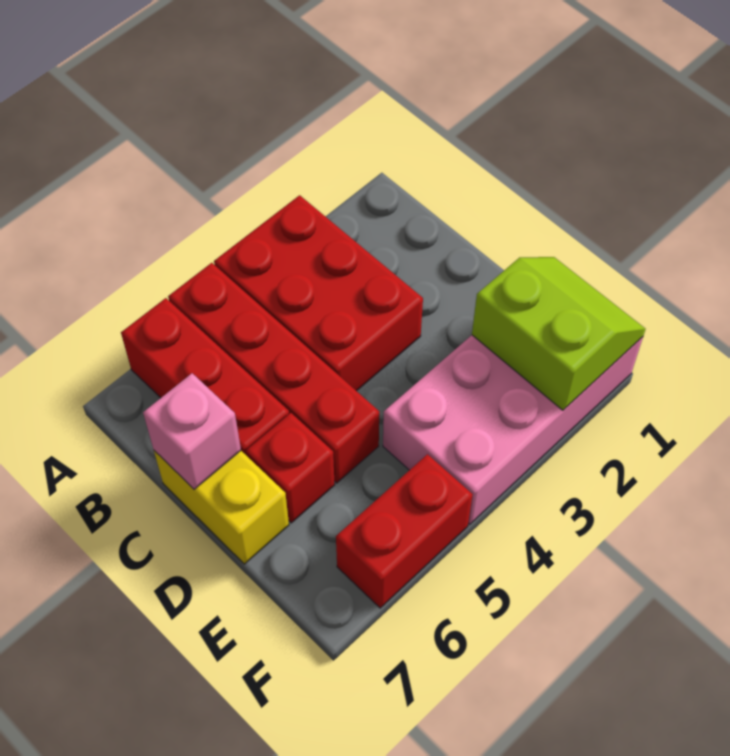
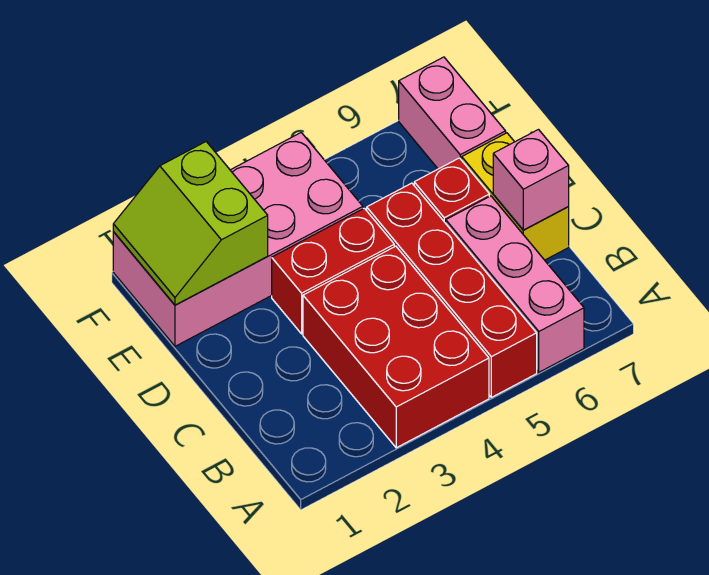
red brick A6:C6 level 1 -> pink brick A6:C6 level 1
none -> pink brick E7:F7 level 1
red brick F5:F6 level 1 -> red brick D3:D4 level 1

